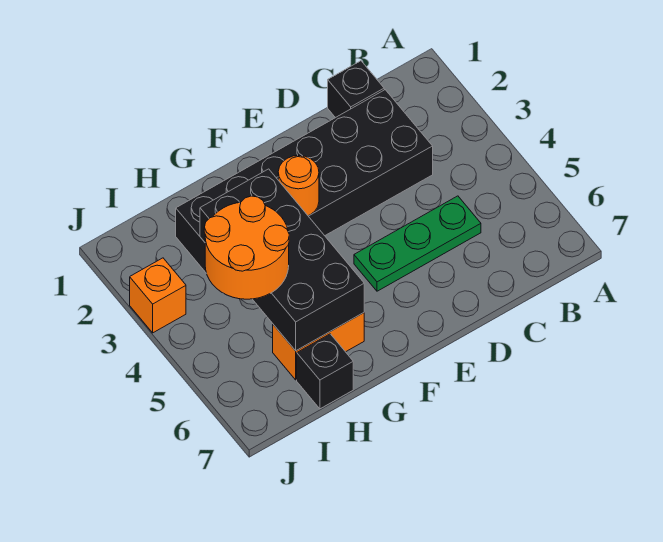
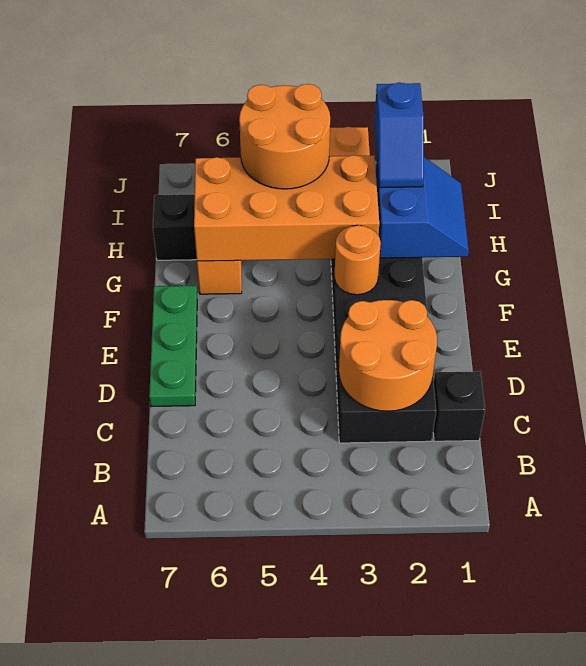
none -> orange round brick C2:D3 level 2
green plate C5:E5 level 1 -> green plate D7:F7 level 1
none -> blue slope G1:H2 level 2 top 2
black brick G3:H6 level 2 -> orange brick G3:H6 level 2
none -> blue slope H2:I2 level 3 top I

